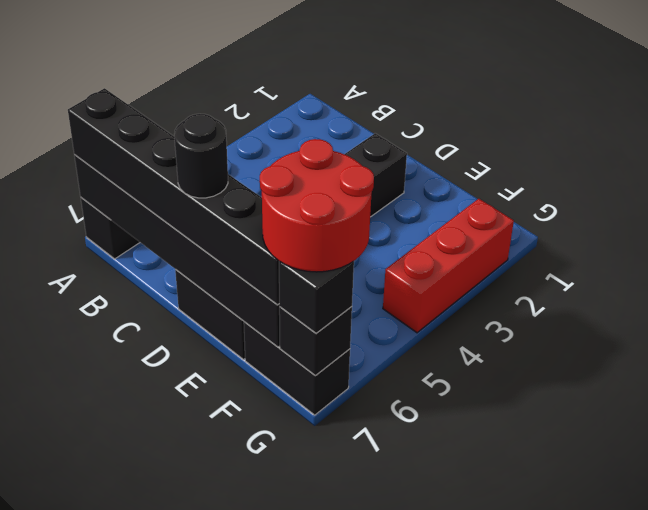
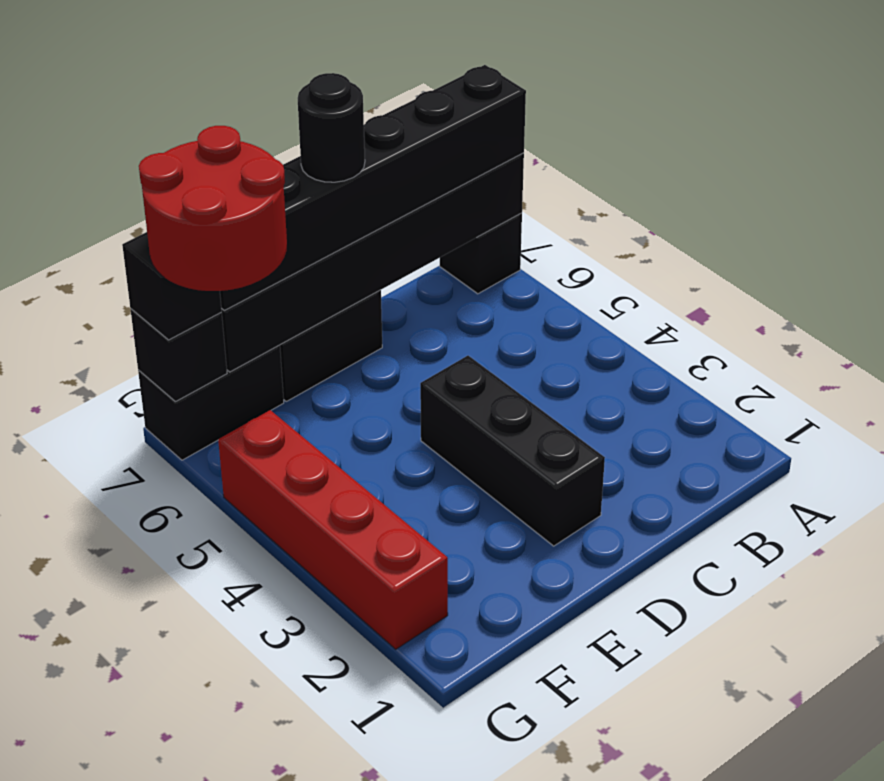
red brick G2:G4 level 1 -> red brick G2:G5 level 1

